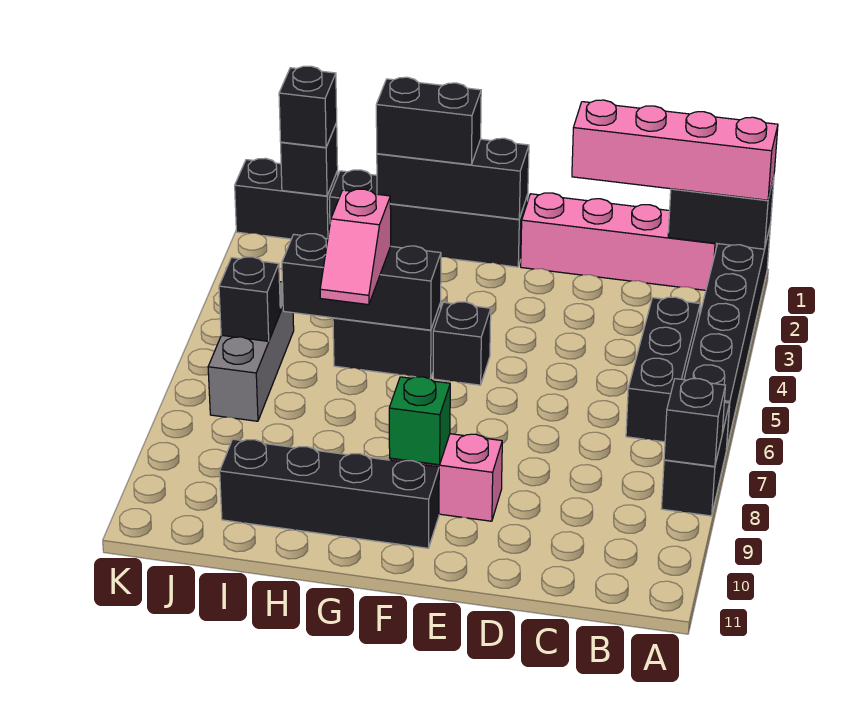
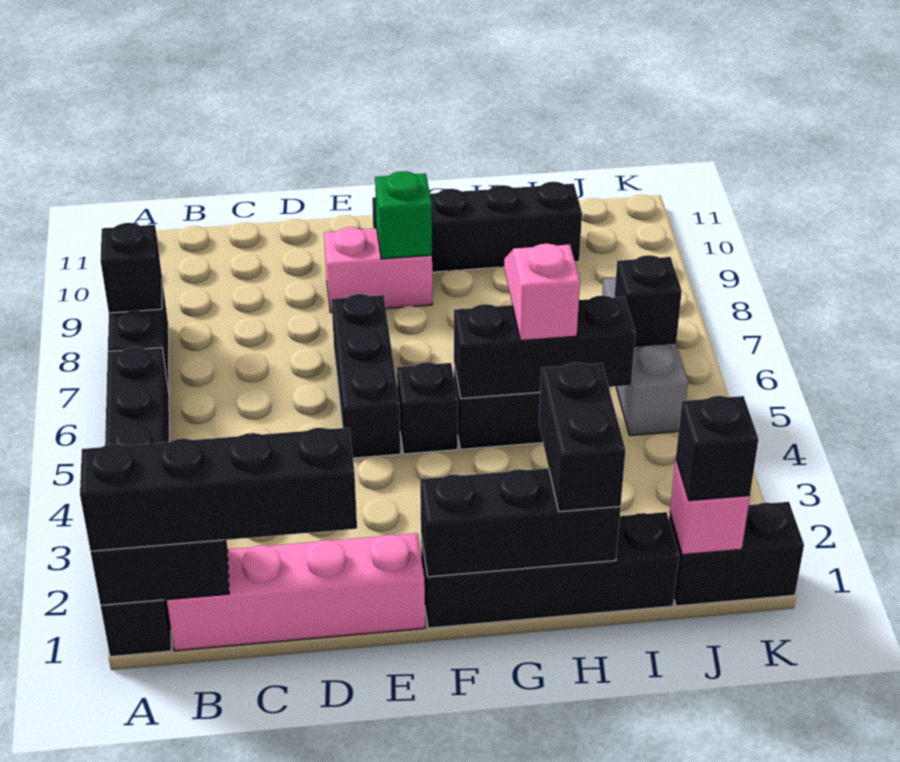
pink brick A1:D1 level 3 -> black brick A1:D1 level 3
black brick B4:B6 level 1 -> black brick E5:E7 level 1
black brick G1:H1 level 3 -> black brick H1:H2 level 3
black brick J1 level 2 -> pink brick J1 level 2

